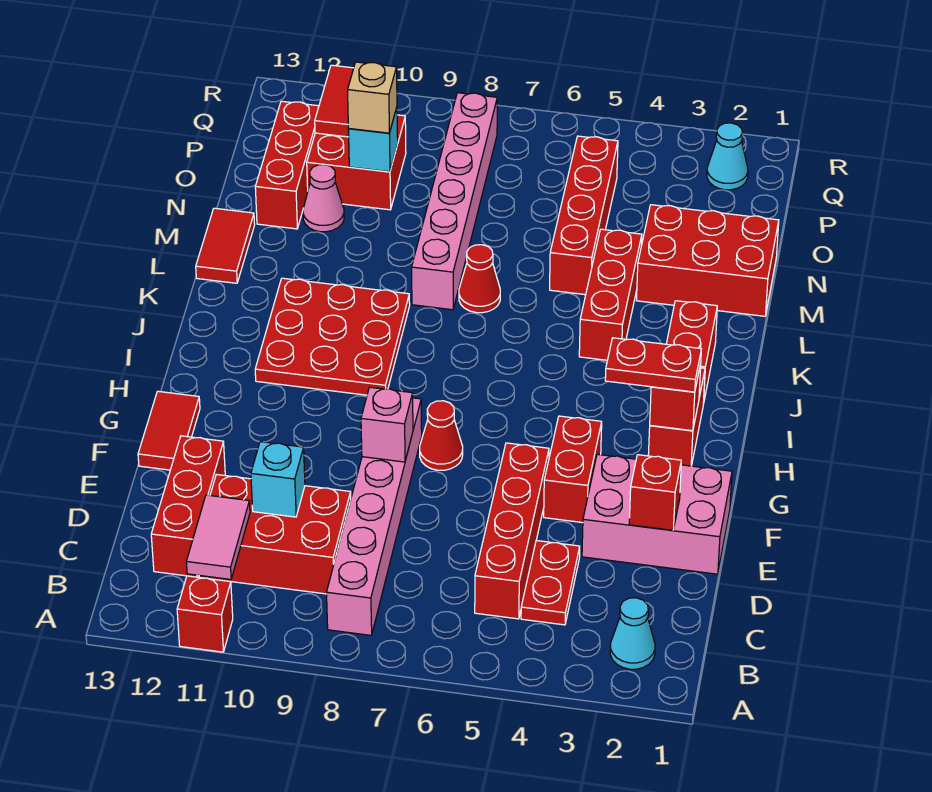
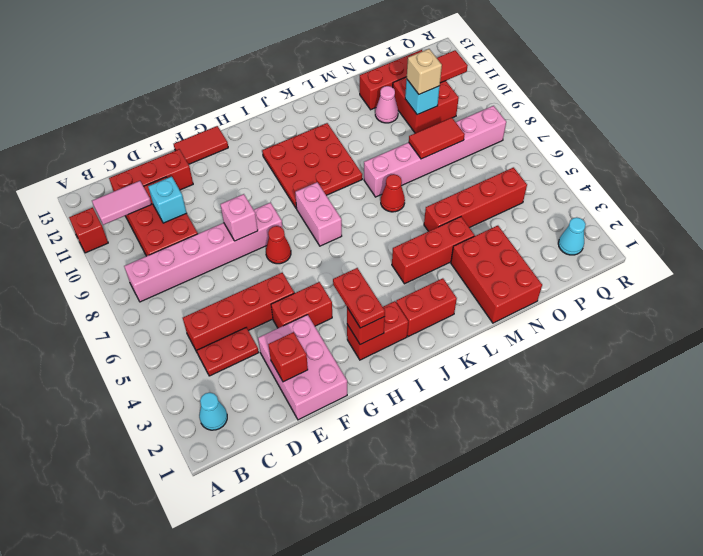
none -> pink brick I7:I8 level 1
red tile L13:M13 level 1 -> red tile N8:O8 level 2

